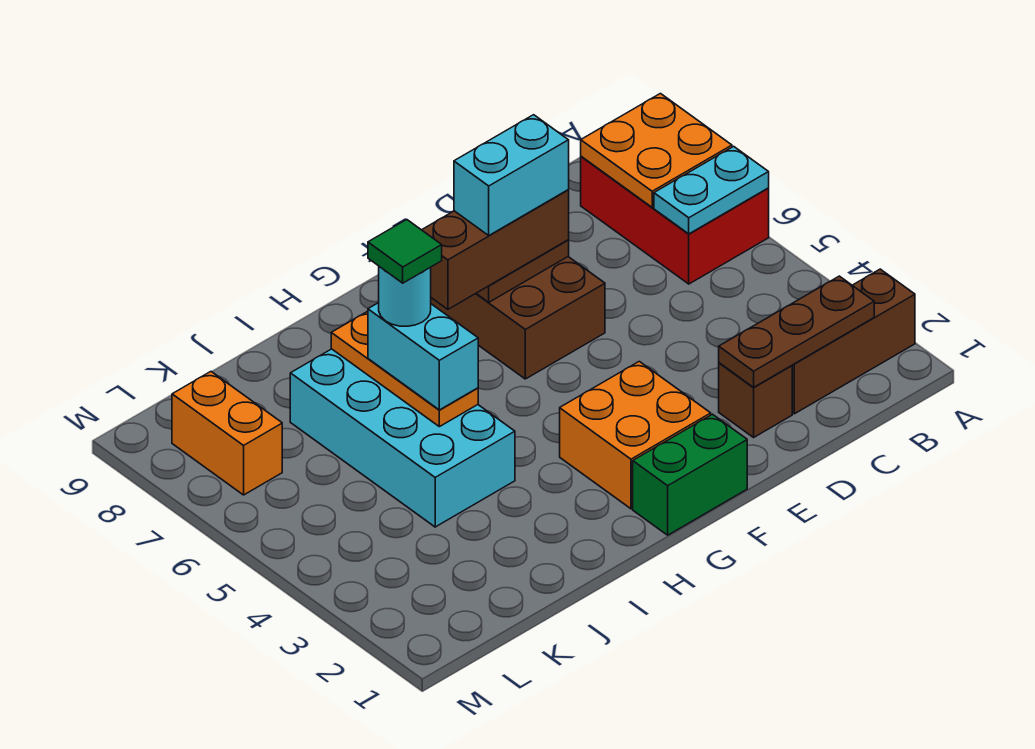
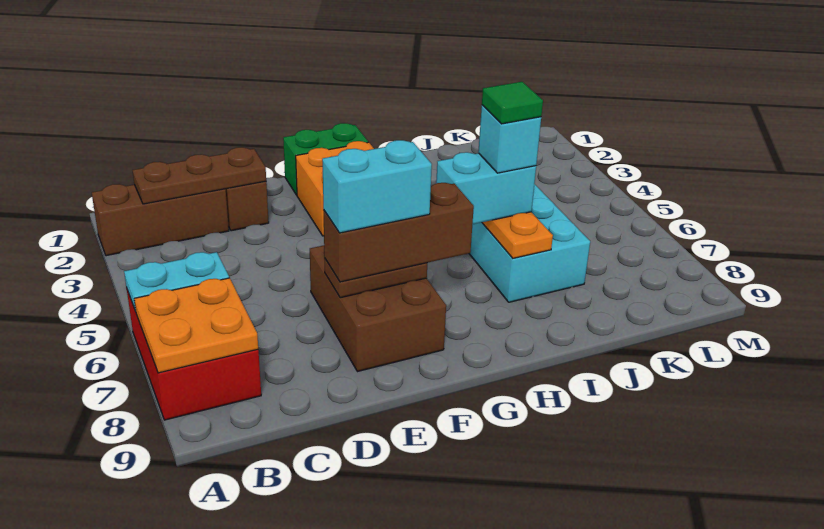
cyan brick I5:I6 level 3 -> cyan brick H6:I6 level 3
cyan round brick I6 level 4 -> cyan brick I6 level 4
orange brick L7:L8 level 1 -> none

